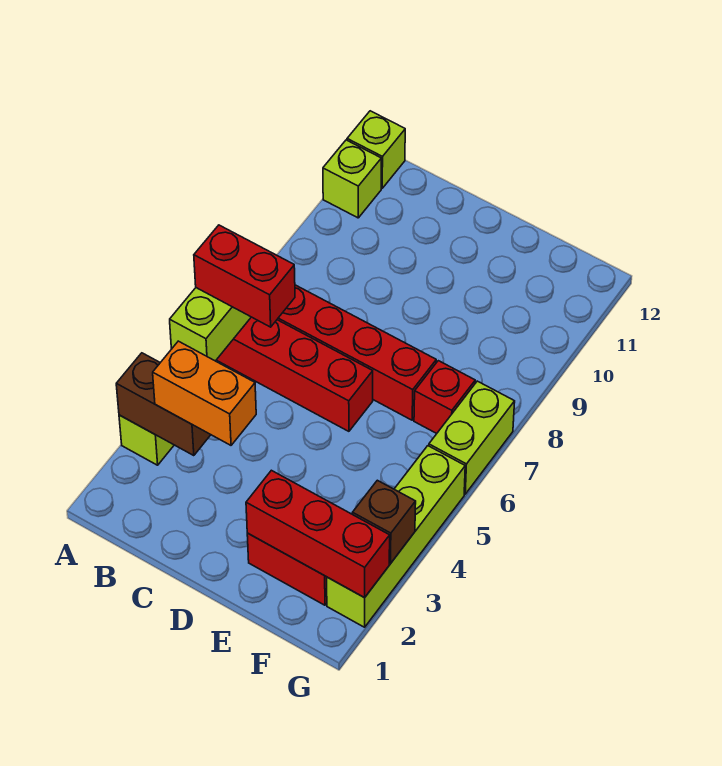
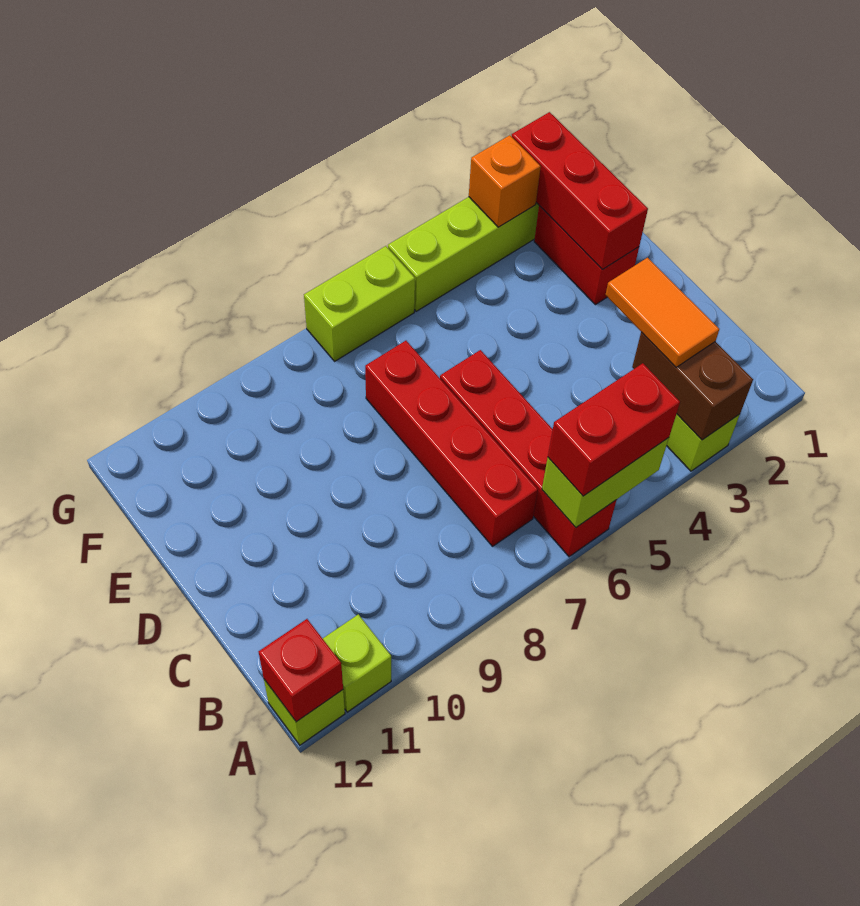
red brick A6:B6 level 3 -> red brick A5:A6 level 3
orange brick B3:C3 level 3 -> orange tile B3:C3 level 3
red brick F7 level 1 -> red brick A12 level 2
brown brick G3 level 2 -> orange brick G3 level 2

